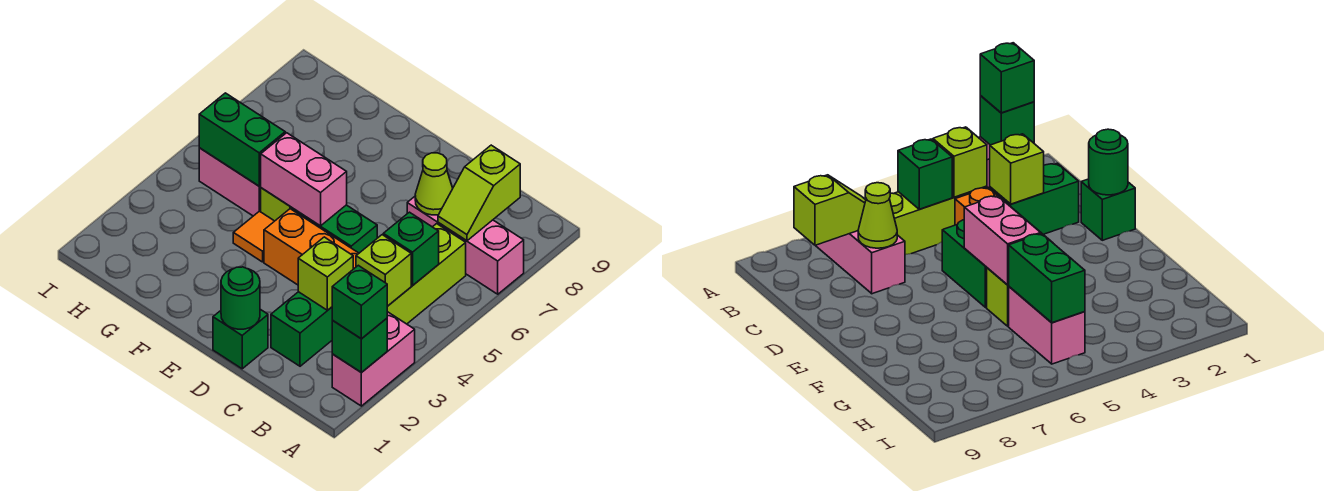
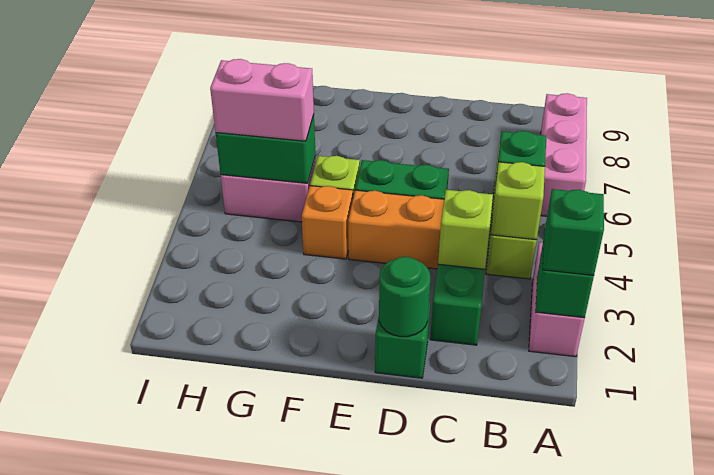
pink brick A7:C7 level 1 -> pink brick A6:A8 level 1
lime slope B7:B8 level 2 top 8 -> none
lime cone C7 level 2 -> none
pink brick E5:F5 level 2 -> pink brick G5:H5 level 3
orange tile F4 level 1 -> orange brick F4 level 1

